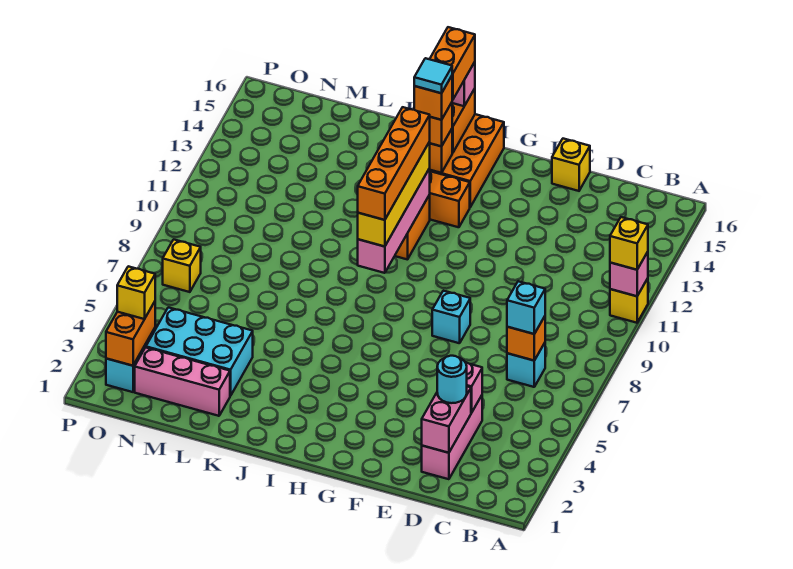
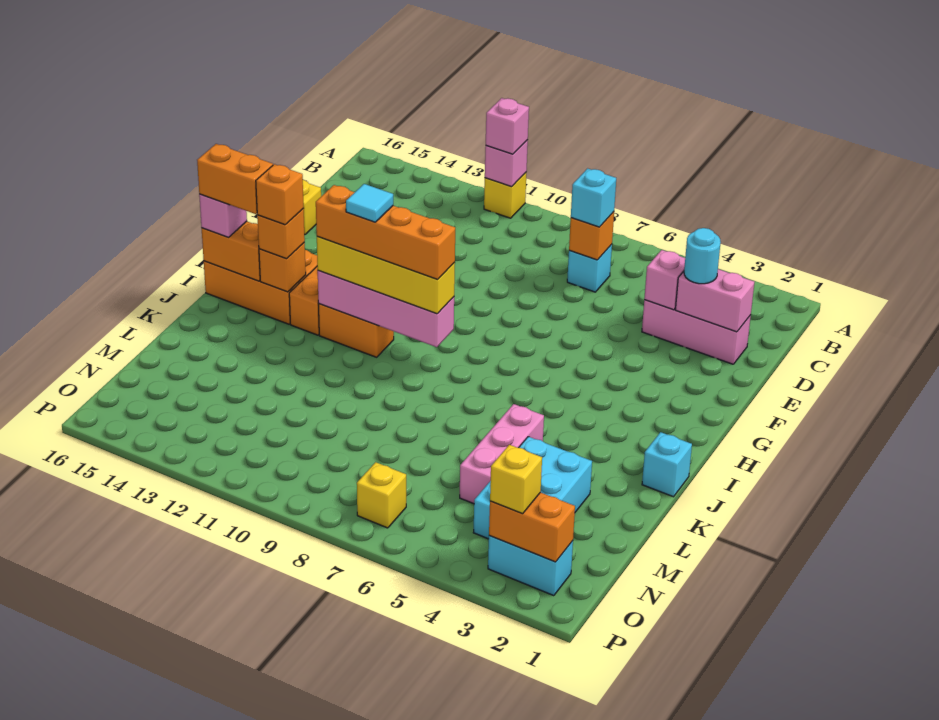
yellow brick A11 level 3 -> pink brick A11 level 3
cyan brick F8 level 1 -> cyan brick J1 level 1
cyan tile I14 level 5 -> cyan tile I11 level 5
pink brick L2:N2 level 1 -> pink brick K5:M5 level 1

